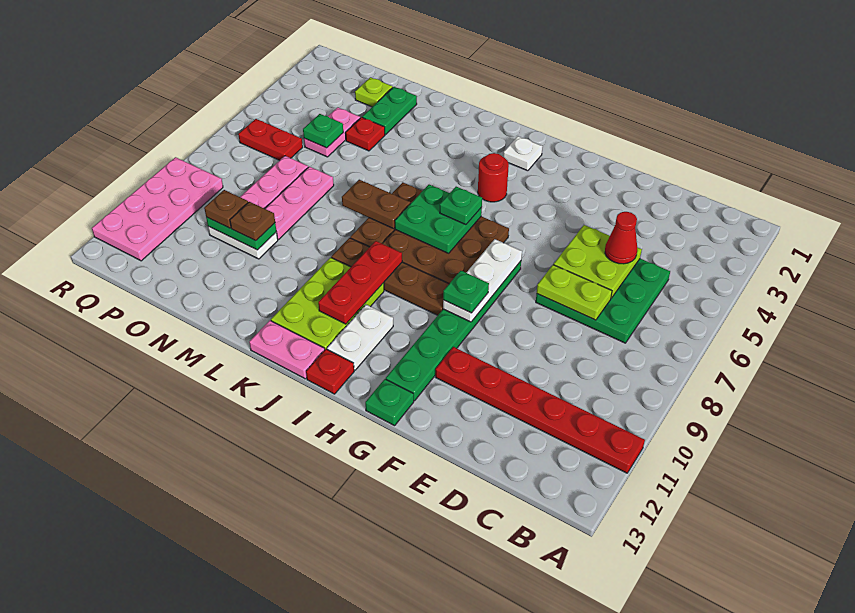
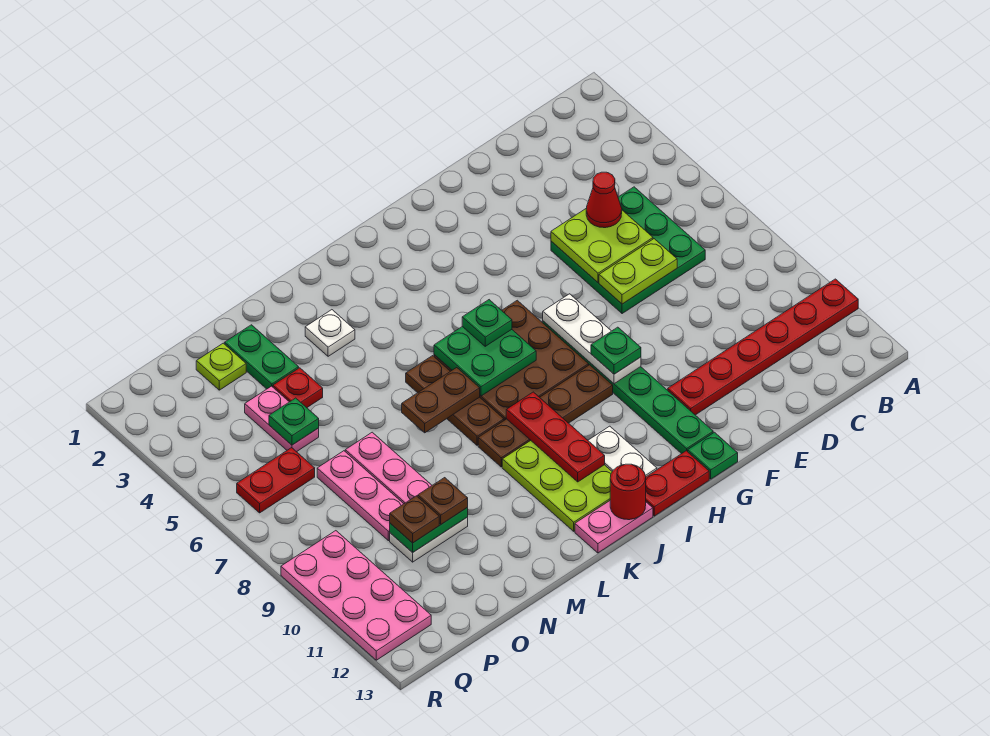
white plate I2 level 1 -> white plate L3 level 1
red round brick I4 level 1 -> red round brick J13 level 2
red plate I13 level 1 -> red plate H13:I13 level 1

